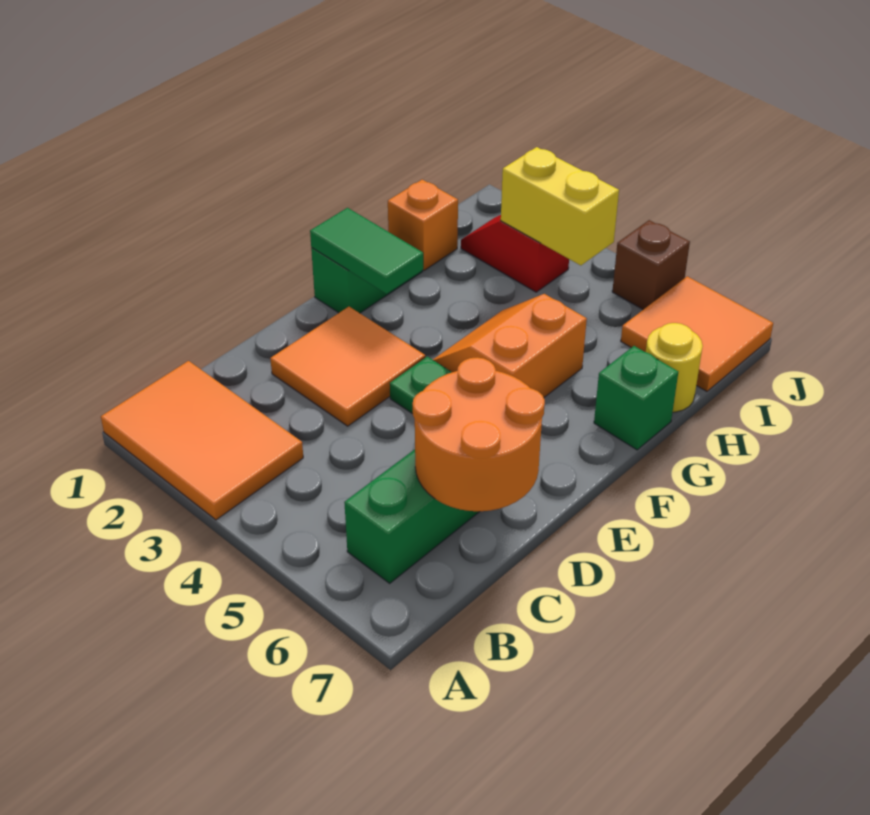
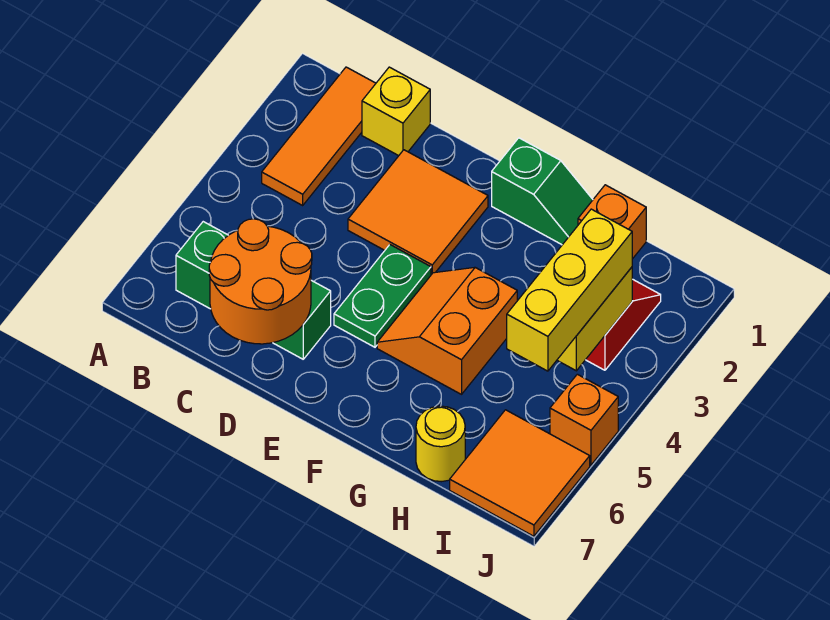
orange tile A1:B3 level 1 -> orange tile B1:B3 level 1
none -> yellow brick C1 level 1
green tile F1:F2 level 2 -> none
orange slope F4:G5 level 1 top 5 -> orange slope F4:G5 level 1 top G
green brick G7 level 1 -> none
none -> yellow brick I3:I5 level 3
brown brick J5 level 1 -> orange brick J5 level 1

